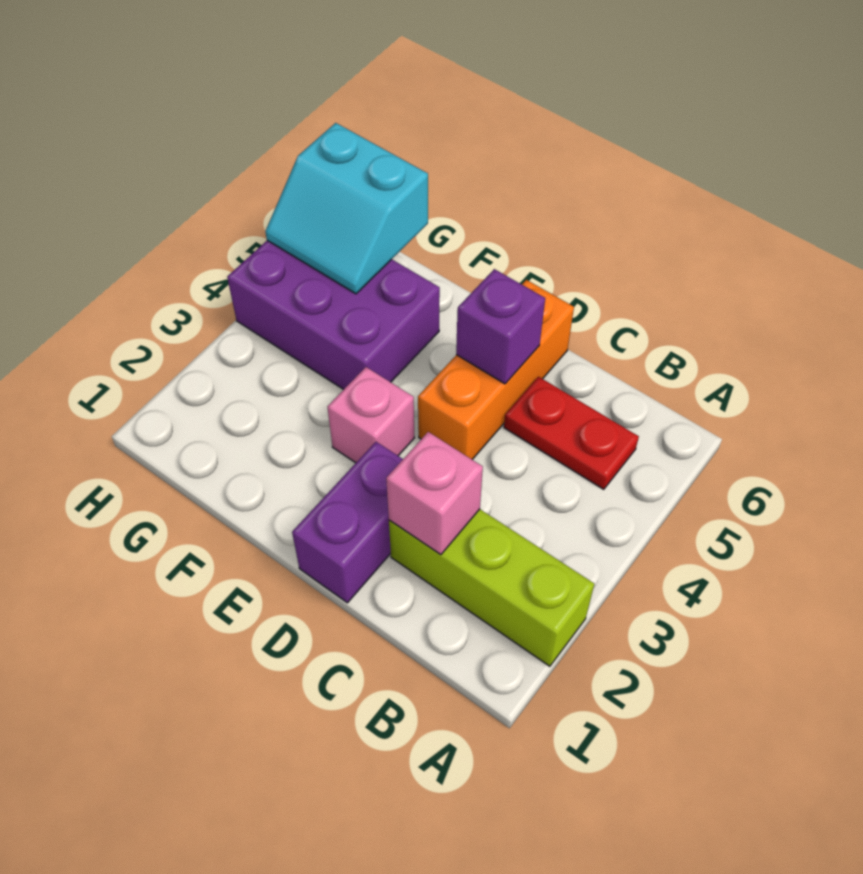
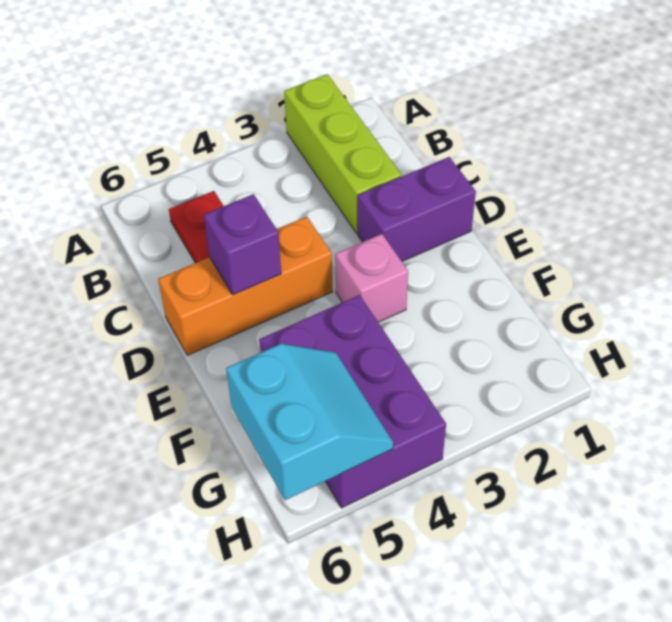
pink brick C2 level 2 -> none

